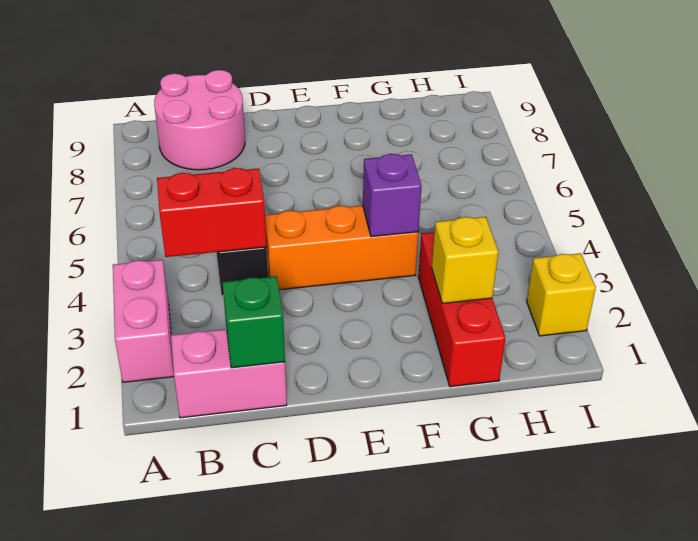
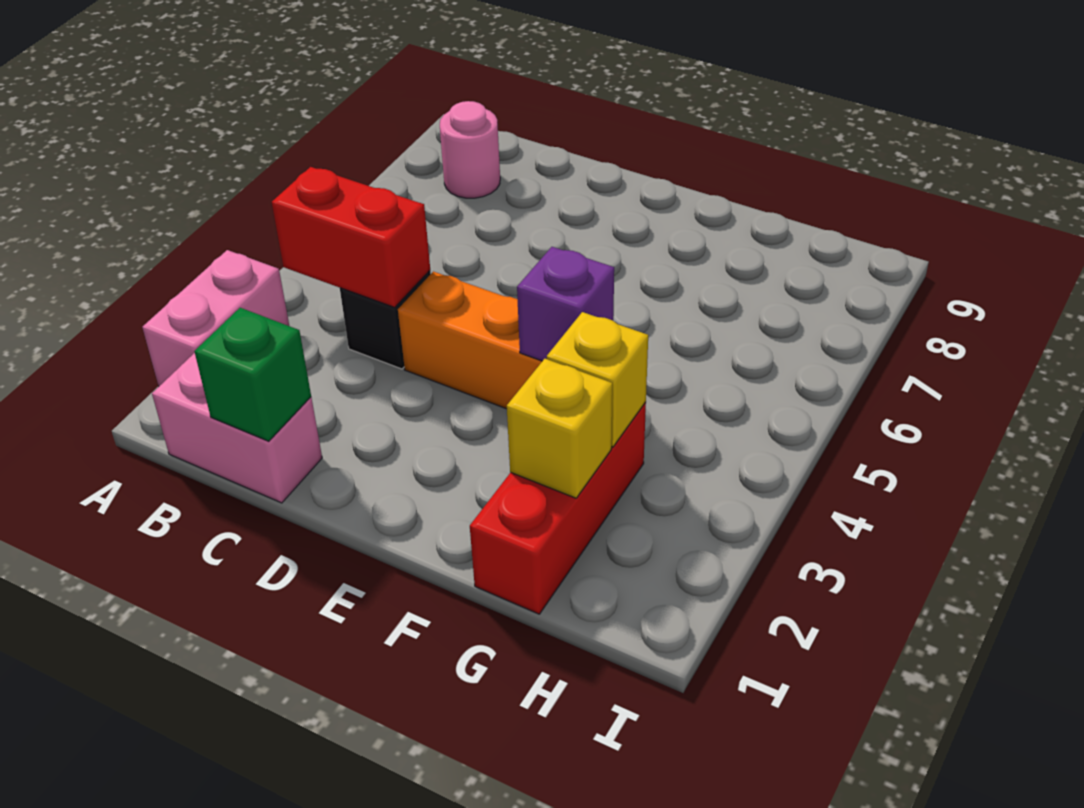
pink round brick B8:C9 level 1 -> pink round brick B8 level 1
yellow brick I2 level 1 -> yellow brick G3 level 2

